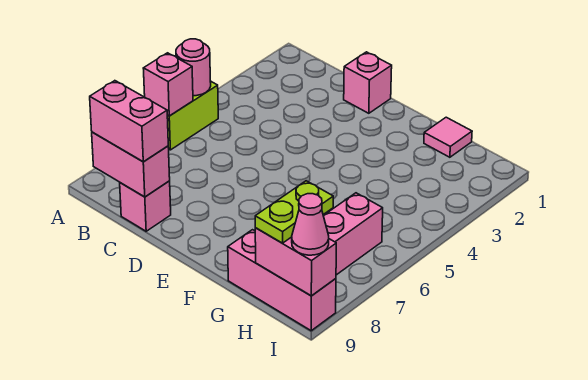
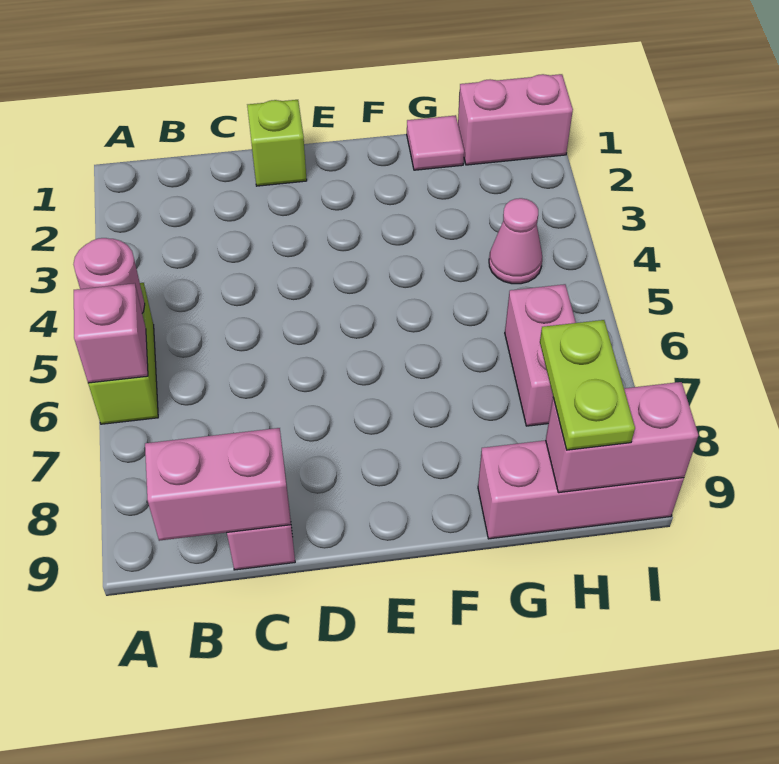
pink brick B9:C9 level 3 -> pink brick H1:I1 level 1
pink brick D1 level 1 -> lime brick D1 level 1
pink cone I9 level 3 -> pink cone H4 level 1

